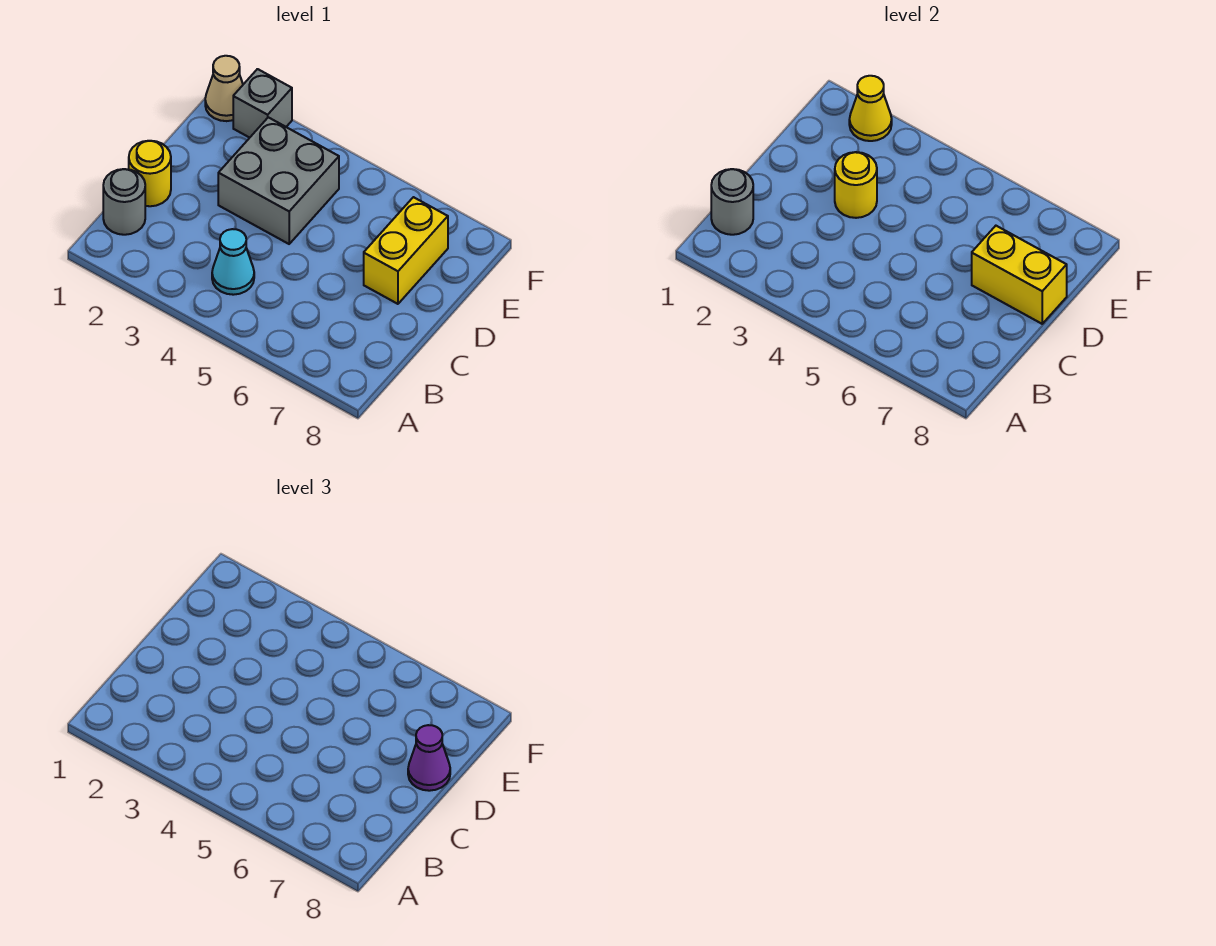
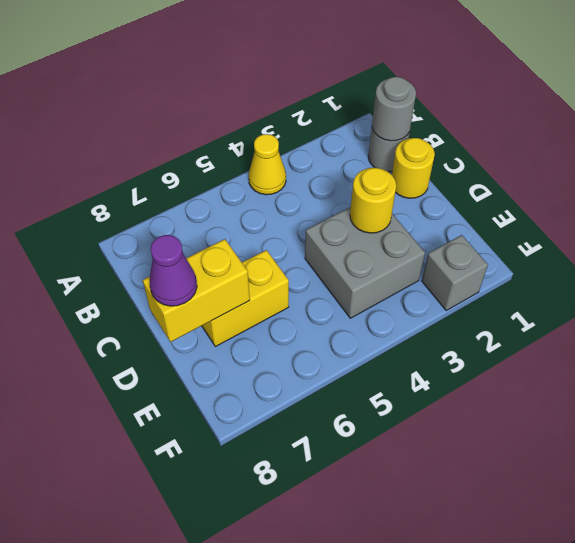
cyan cone B4 level 1 -> none
yellow brick D7:E7 level 1 -> yellow brick D6:D7 level 1
tan cone F1 level 1 -> none
yellow cone F2 level 2 -> yellow cone A4 level 1

